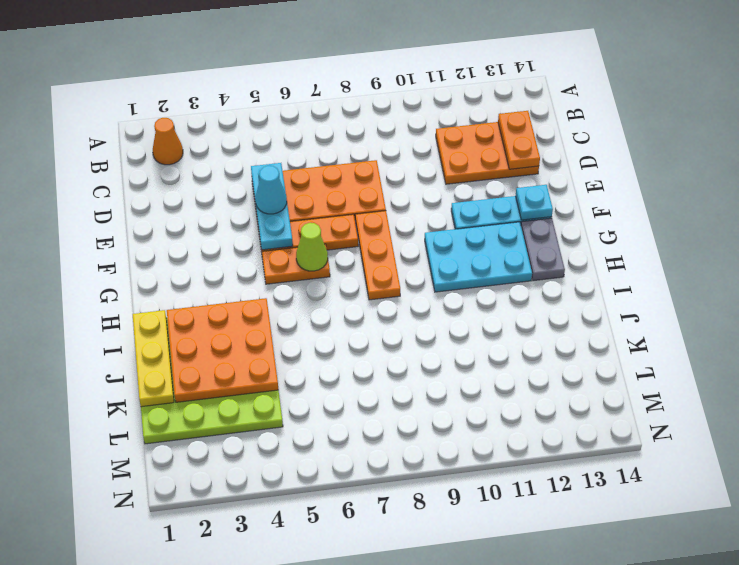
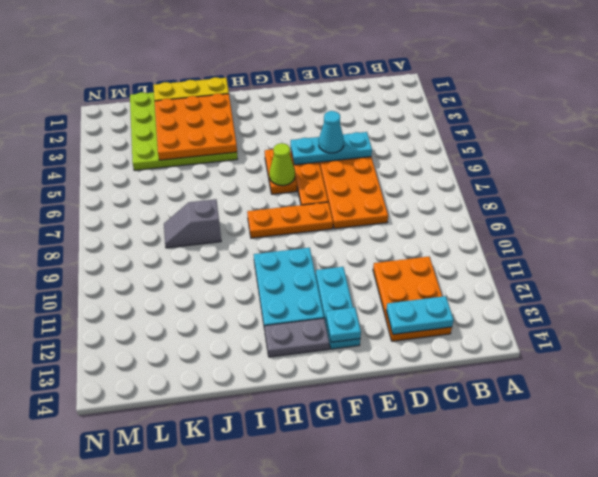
orange cone B2 level 1 -> none
orange plate C13:D13 level 2 -> cyan plate C13:D13 level 2
none -> grey slope J8:K8 level 1 top J

